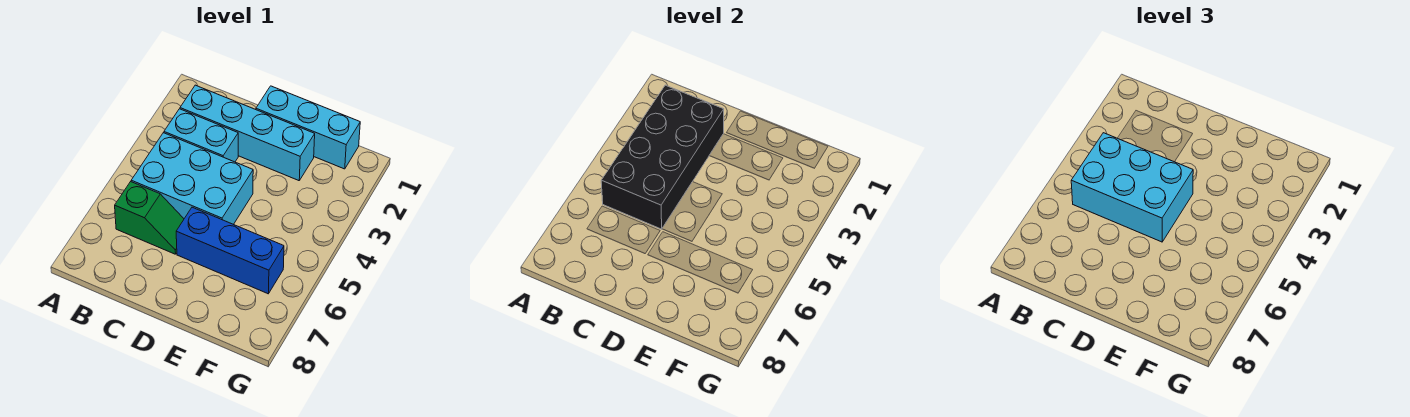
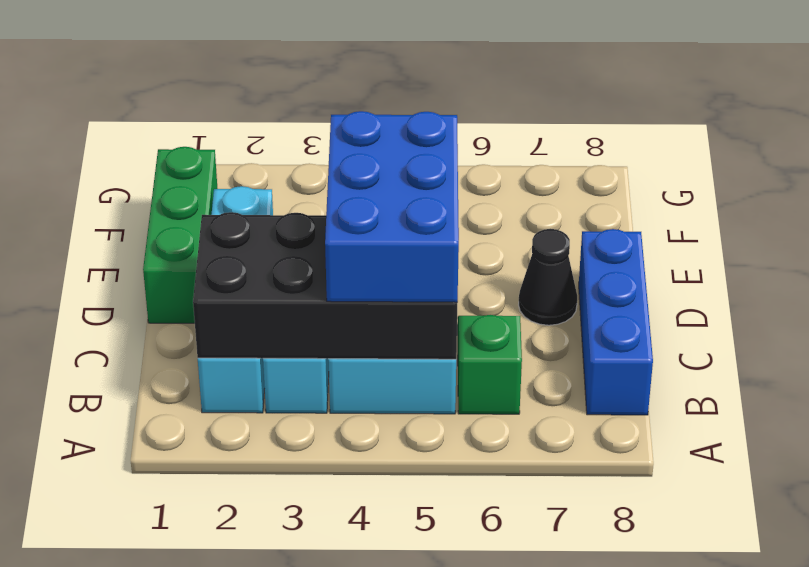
cyan brick B4:D5 level 3 -> blue brick B4:D5 level 3
cyan brick D1:F1 level 1 -> green brick D1:F1 level 1
blue brick D6:F6 level 1 -> blue brick B8:D8 level 1
none -> black cone D7 level 1

